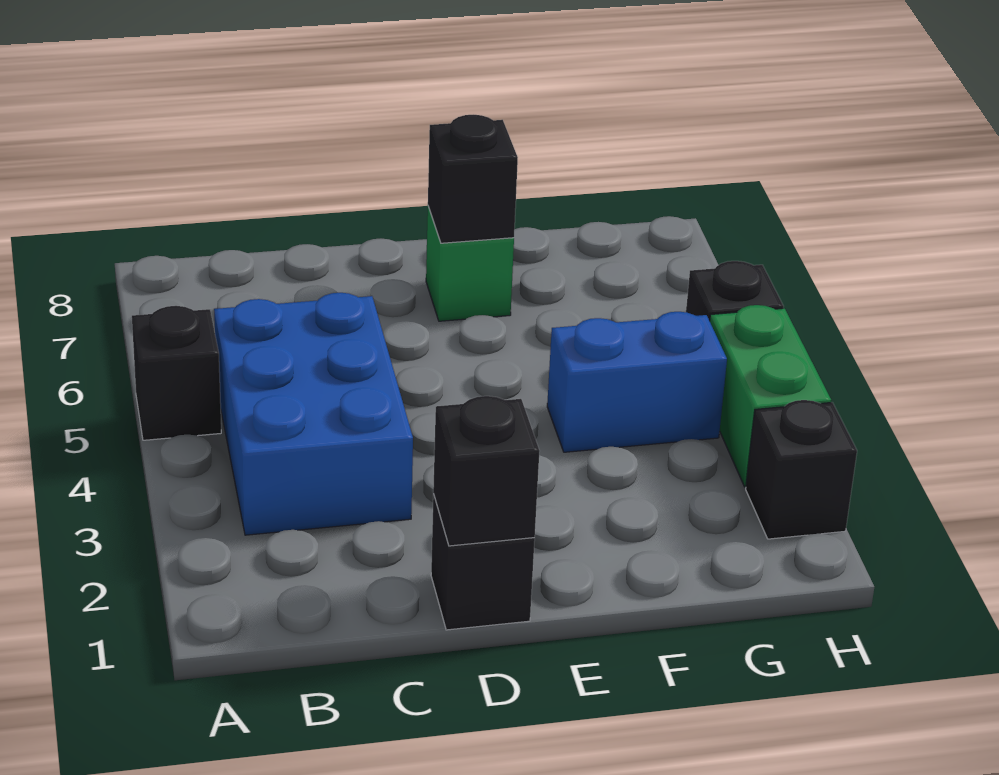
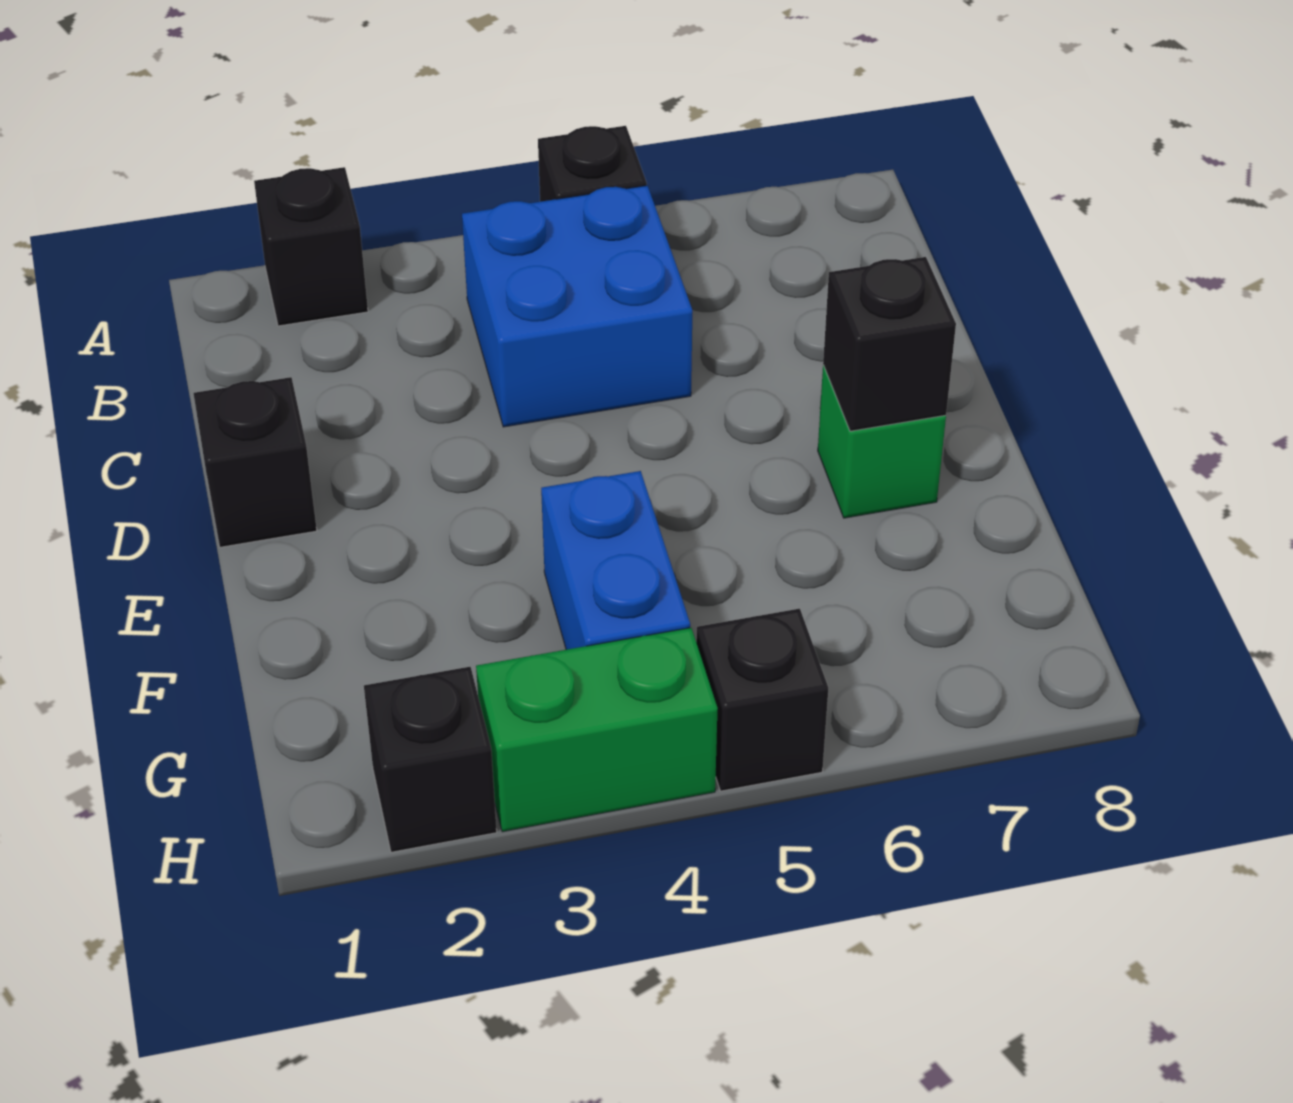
blue brick B3:C5 level 1 -> blue brick B4:C5 level 1
black brick D1 level 2 -> black brick A2 level 1

